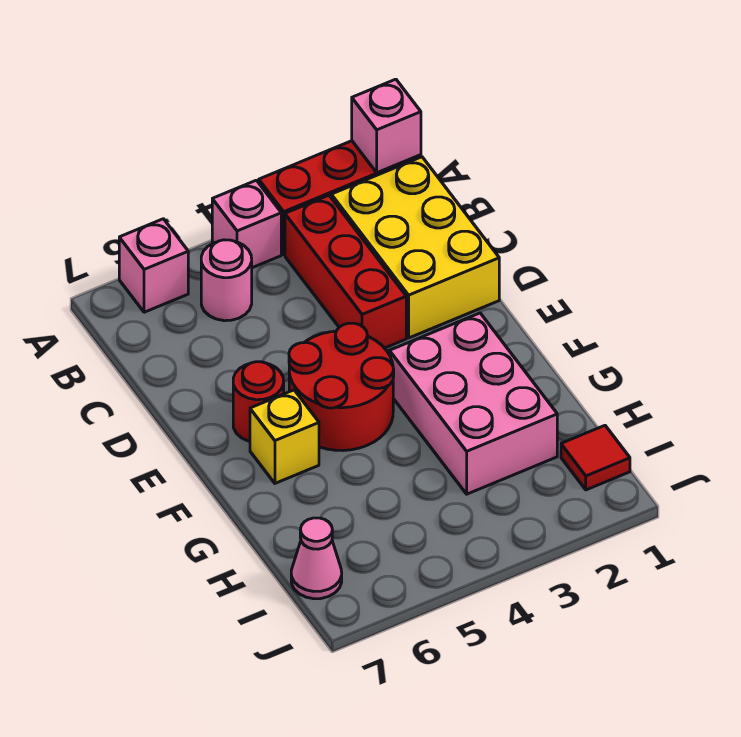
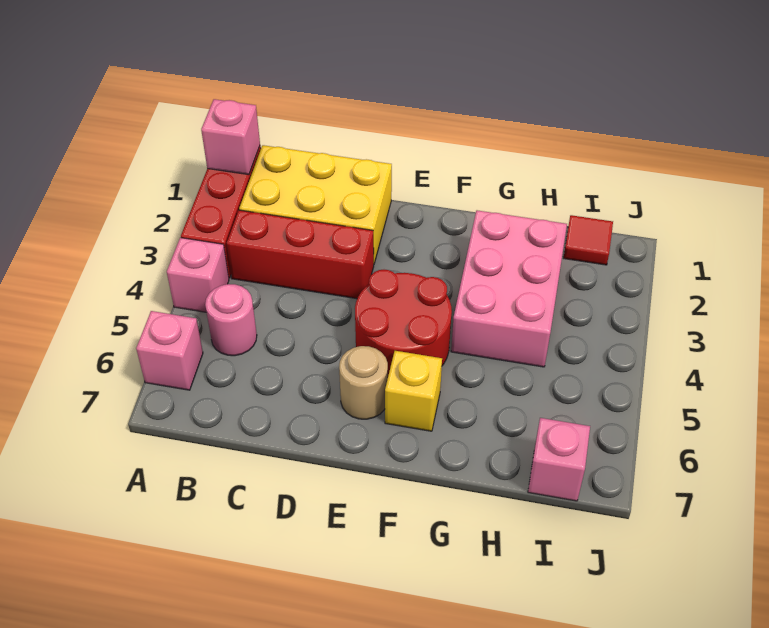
red round brick E6 level 1 -> tan round brick E6 level 1
pink brick F2:H3 level 1 -> pink brick G2:H4 level 1
pink cone I7 level 1 -> pink brick I7 level 1

